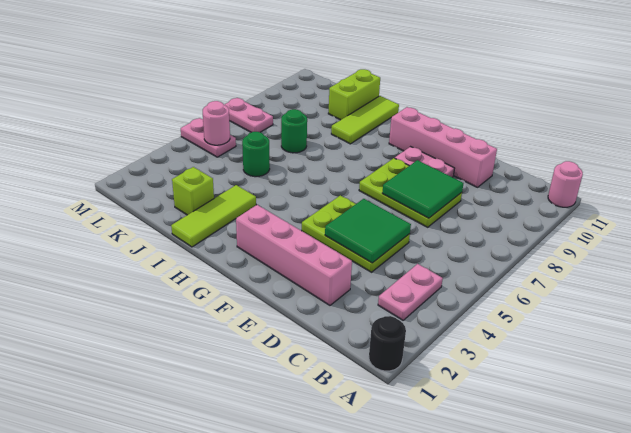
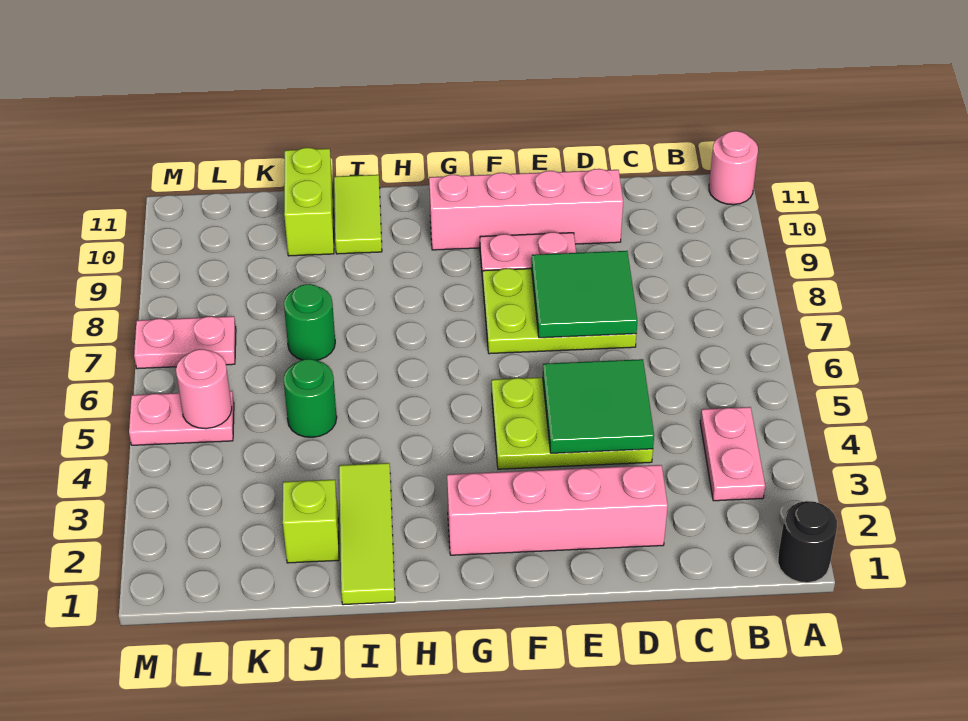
lime tile I9:I11 level 1 -> lime tile I10:I11 level 1

